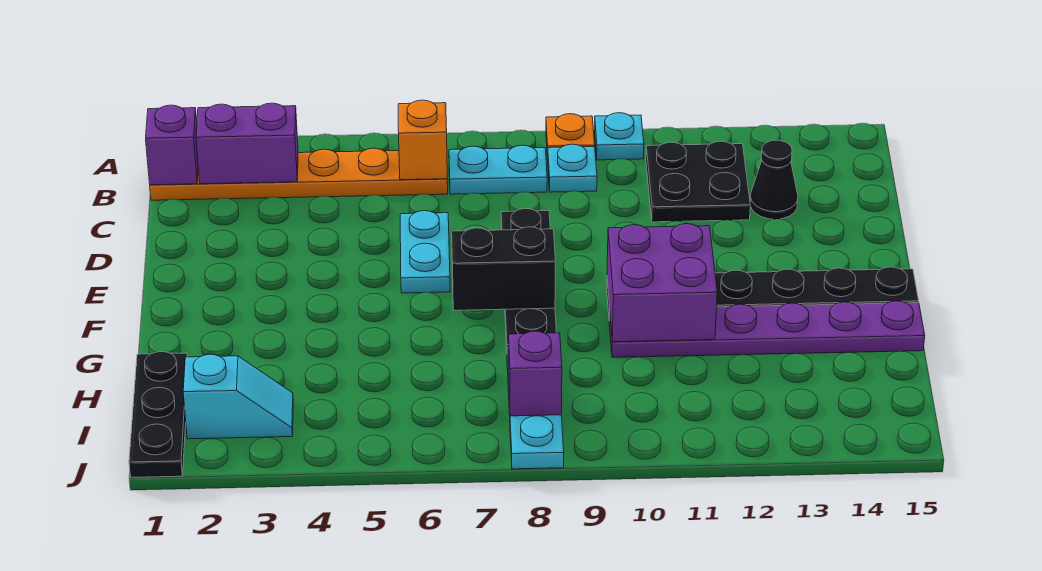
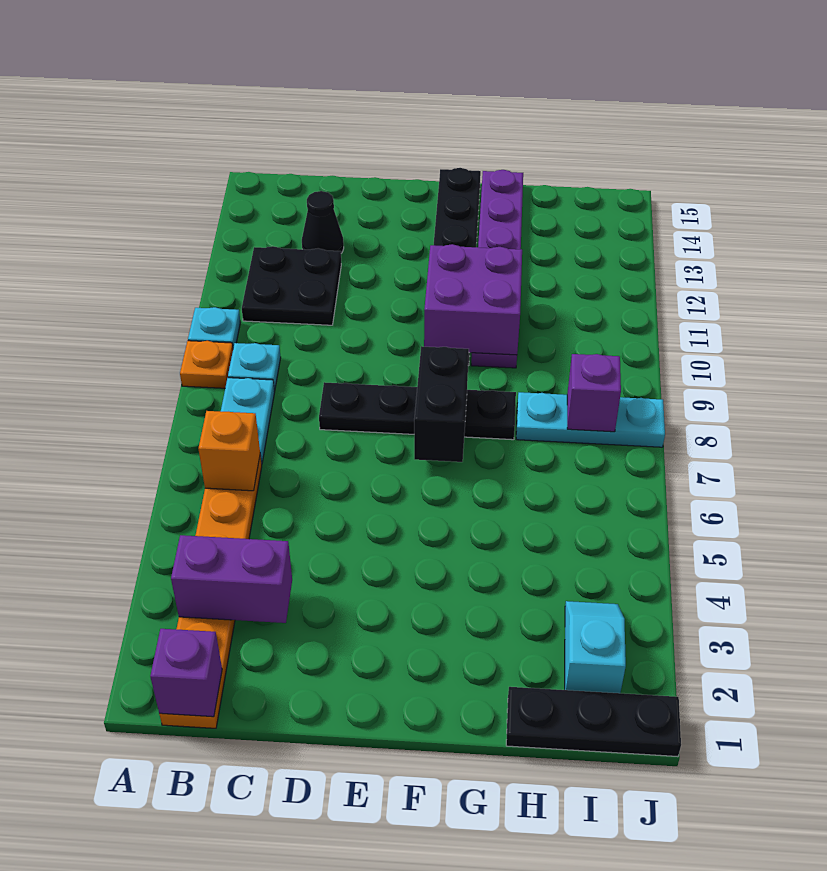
purple brick B2:B3 level 2 -> purple brick B3:C3 level 2
cyan plate D6:E6 level 1 -> none

